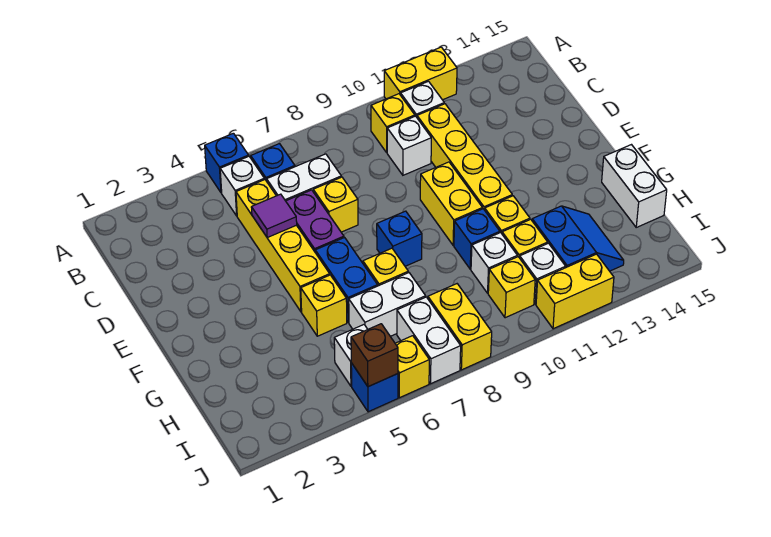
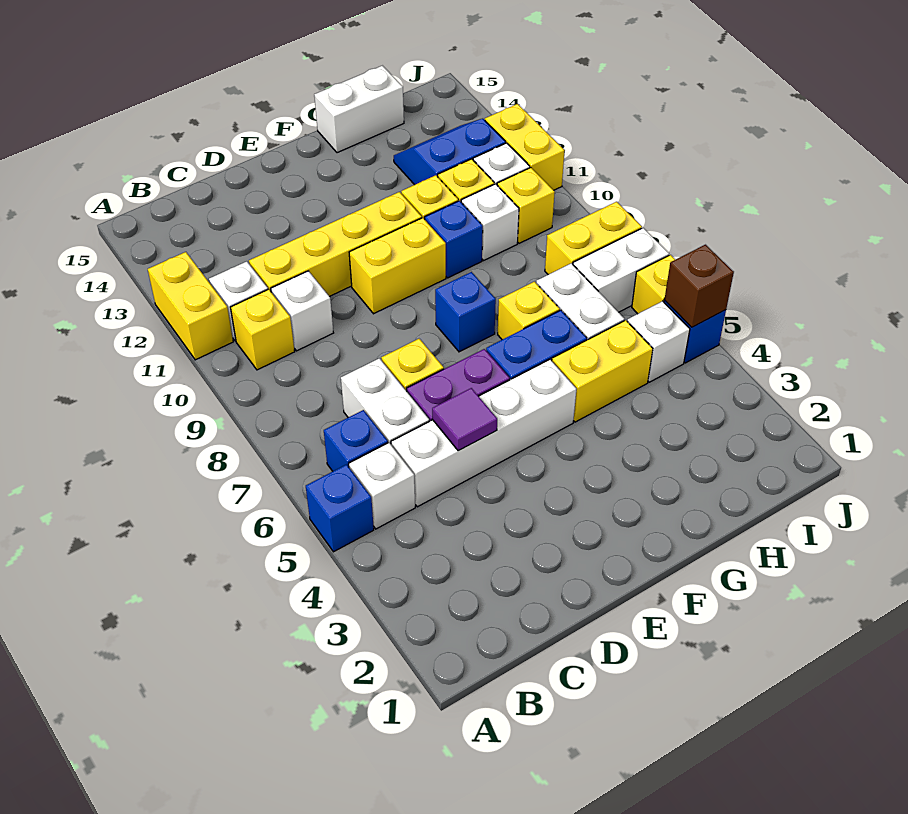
yellow brick C5:F5 level 1 -> white brick C5:F5 level 1
yellow brick G5 level 1 -> yellow brick G5:H5 level 1

